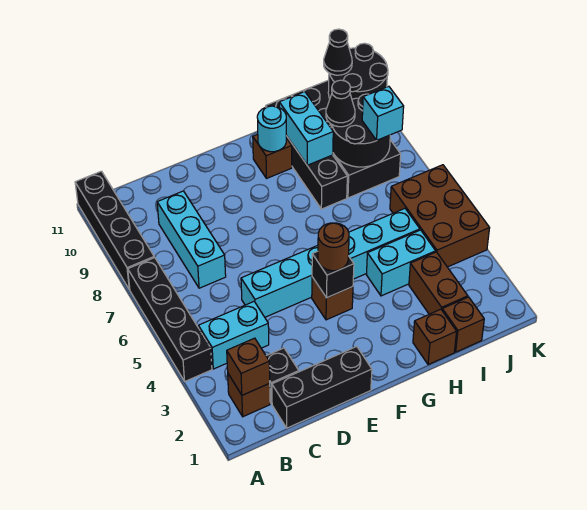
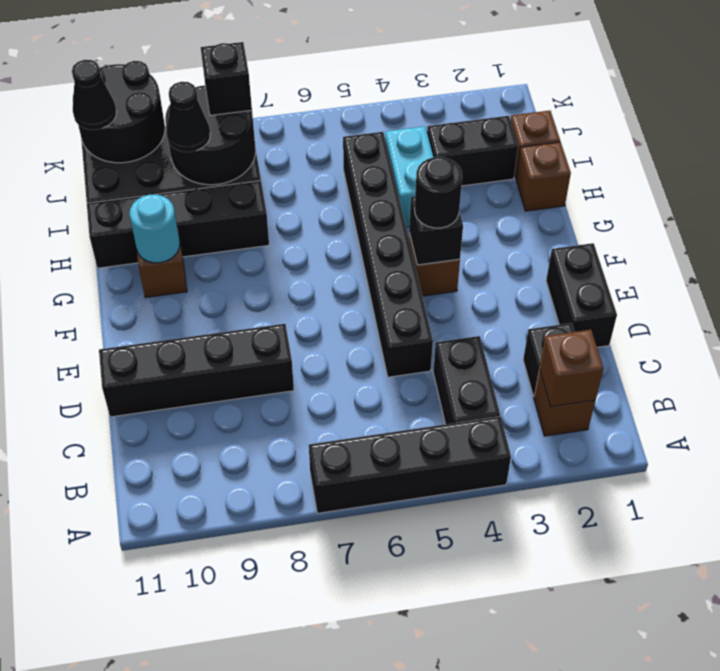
black brick A8:A11 level 1 -> black brick D8:D11 level 1
cyan brick B4:C4 level 1 -> black brick B4:C4 level 1
black brick C1:E1 level 1 -> black brick D1:E1 level 1
cyan brick C7:C9 level 1 -> none
cyan brick D5:I5 level 1 -> black brick D5:I5 level 1
brown round brick F4 level 3 -> black round brick F4 level 3
cyan brick H9:H10 level 2 -> none
brown brick I2:I3 level 1 -> black brick I2:I3 level 1
brown brick J4:K6 level 1 -> none
cyan brick J8 level 3 -> black brick J8 level 3

